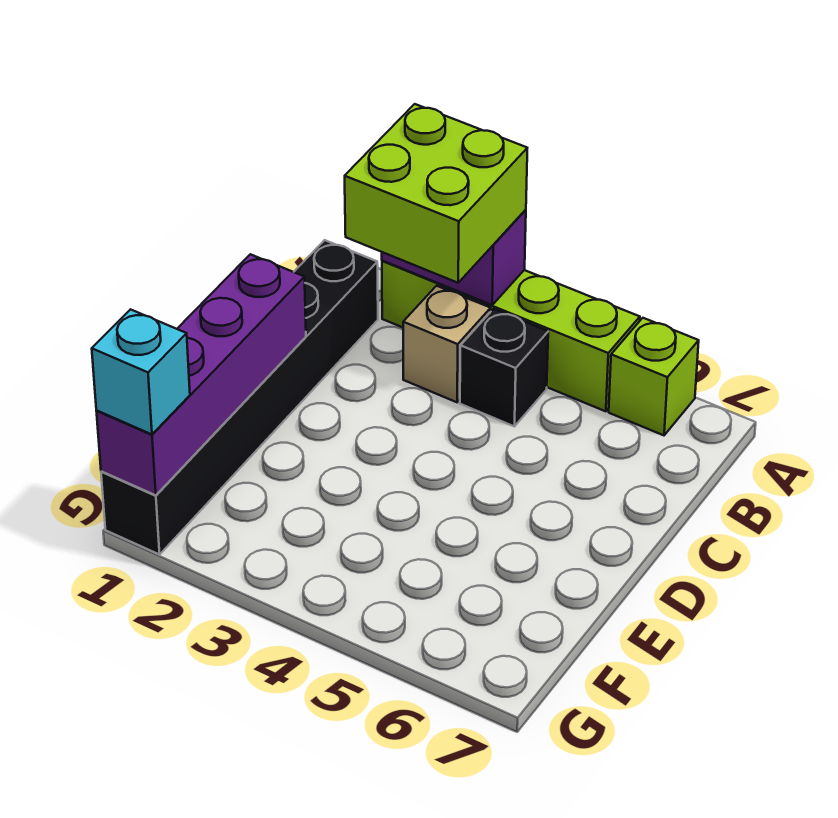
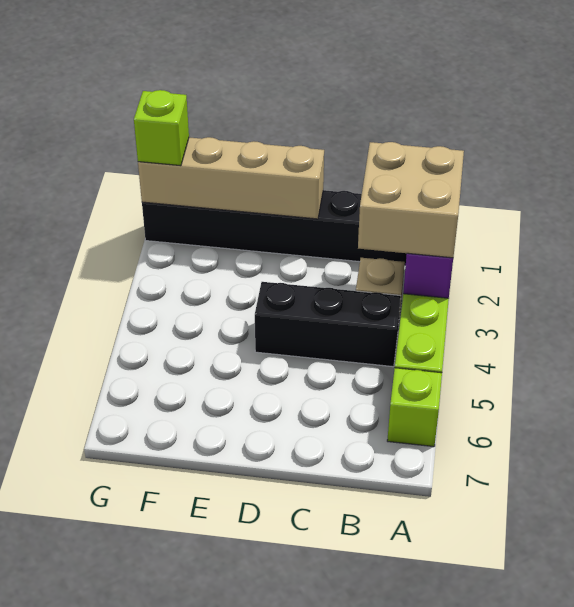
lime brick A2:B3 level 3 -> tan brick A2:B3 level 3
black brick B4 level 1 -> black brick B4:D4 level 1
purple brick D1:G1 level 2 -> tan brick D1:G1 level 2
cyan brick G1 level 3 -> lime brick G1 level 3

